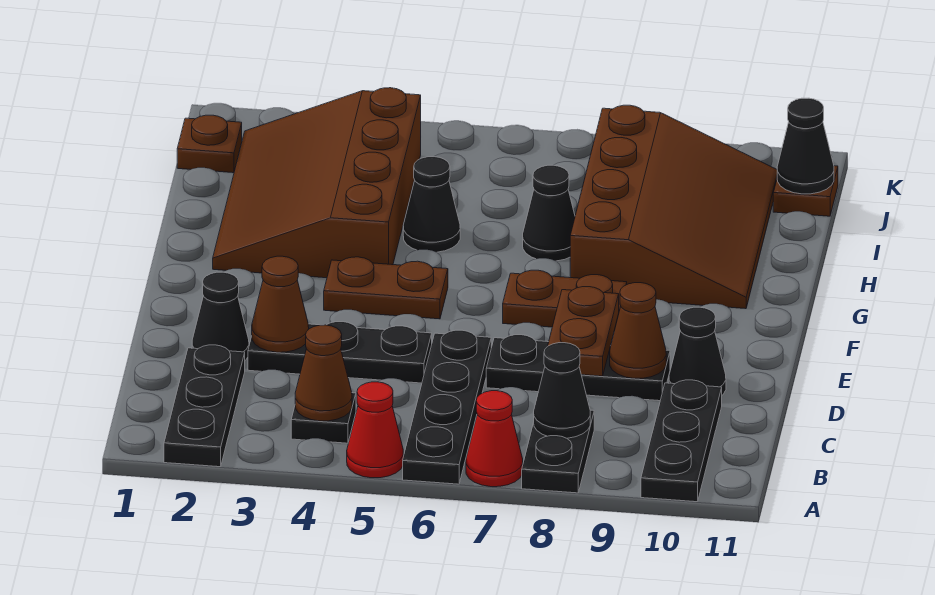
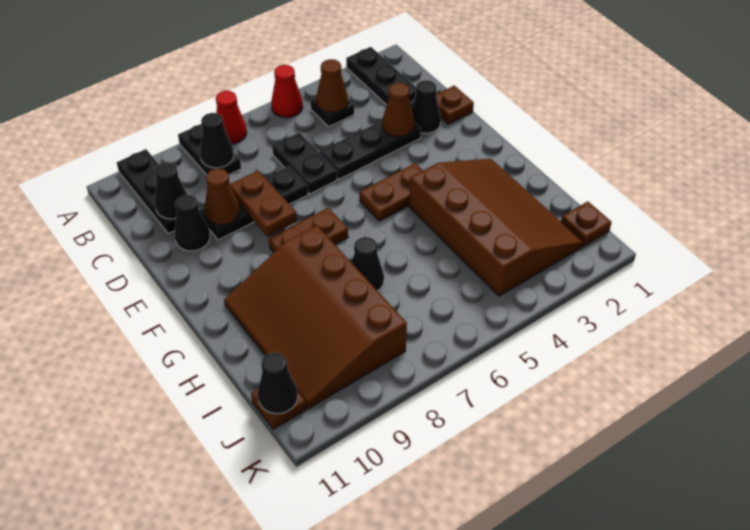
black plate A6:D6 level 1 -> black plate C6:D6 level 1
none -> brown plate D1 level 1
black cone H5 level 1 -> black cone C10 level 2

